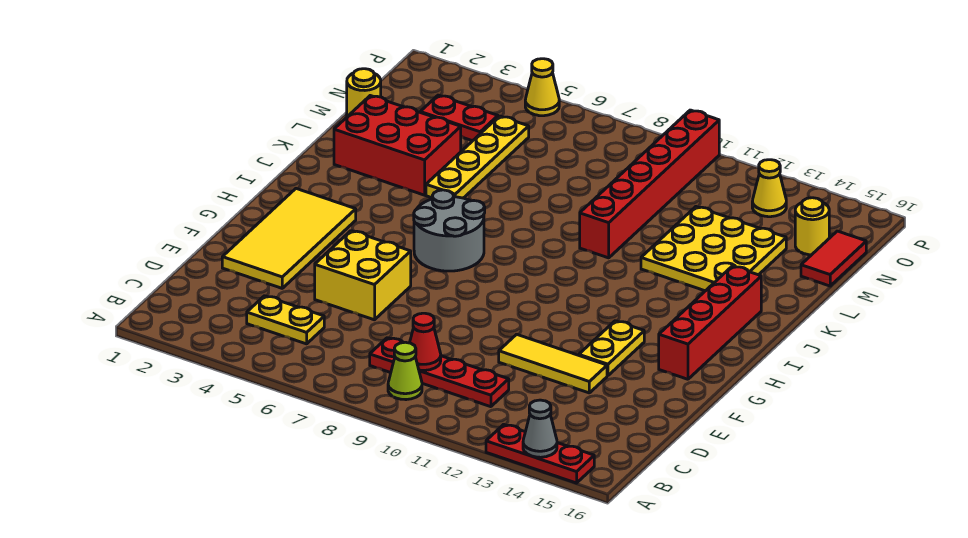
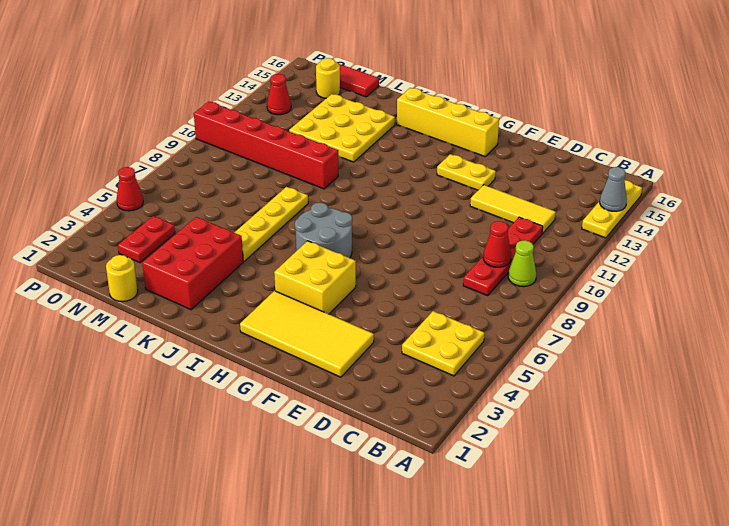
red plate A13:A15 level 1 -> yellow plate A13:A15 level 1
yellow plate C4:C5 level 1 -> yellow plate B4:C5 level 1
yellow brick E5:F6 level 1 -> yellow brick G4:H5 level 1
yellow tile E11:E13 level 1 -> yellow tile C12:E12 level 1
red brick G15:J15 level 1 -> yellow brick G15:J15 level 1
yellow plate K5:N5 level 1 -> yellow plate K5:K8 level 1
yellow cone O13 level 1 -> red cone O13 level 1
yellow cone P5 level 1 -> red cone P5 level 1

